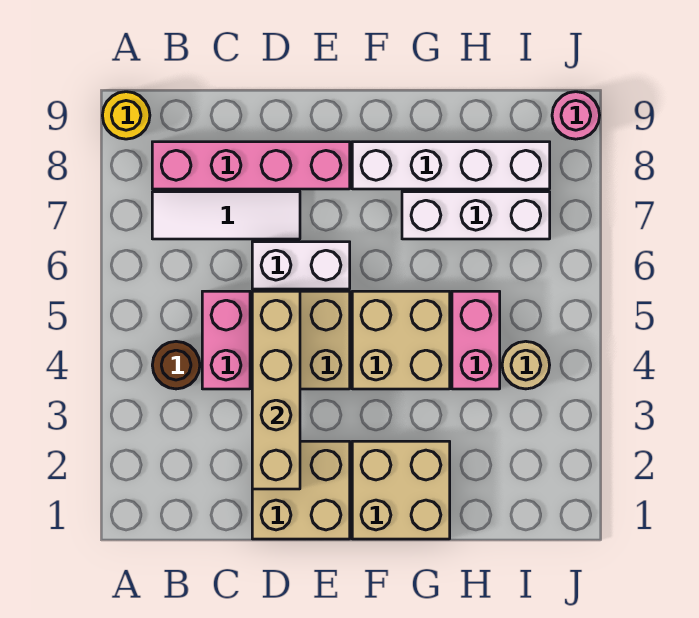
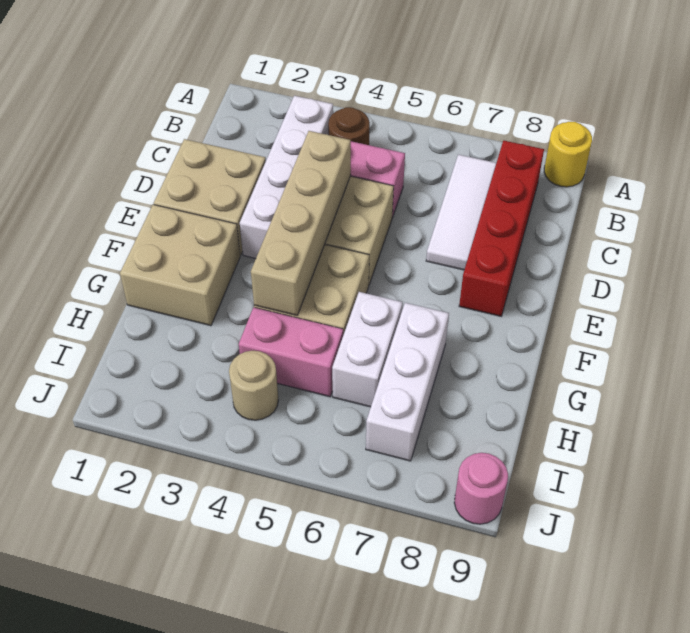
pink brick B8:E8 level 1 -> red brick B8:E8 level 1
tan brick D2:D5 level 2 -> tan brick D4:G4 level 2
white brick D6:E6 level 1 -> white brick G6:H6 level 1
white brick F8:I8 level 1 -> white brick B3:E3 level 1

